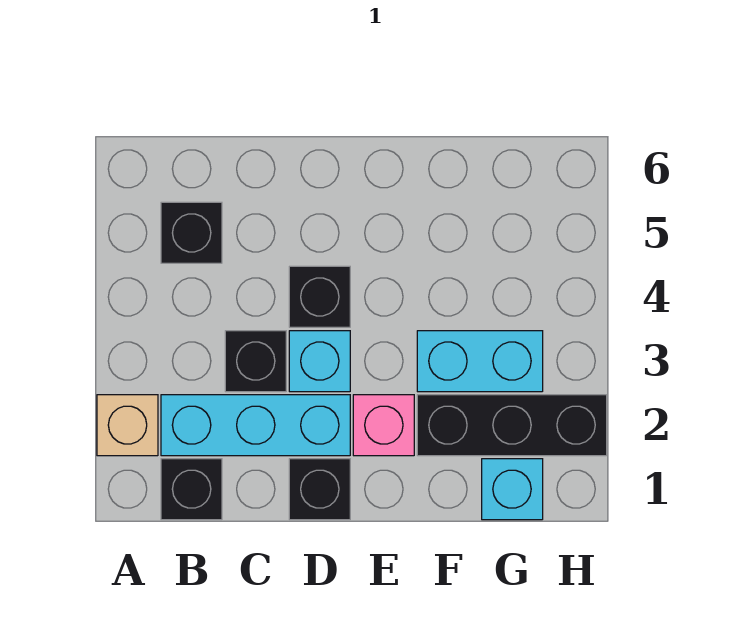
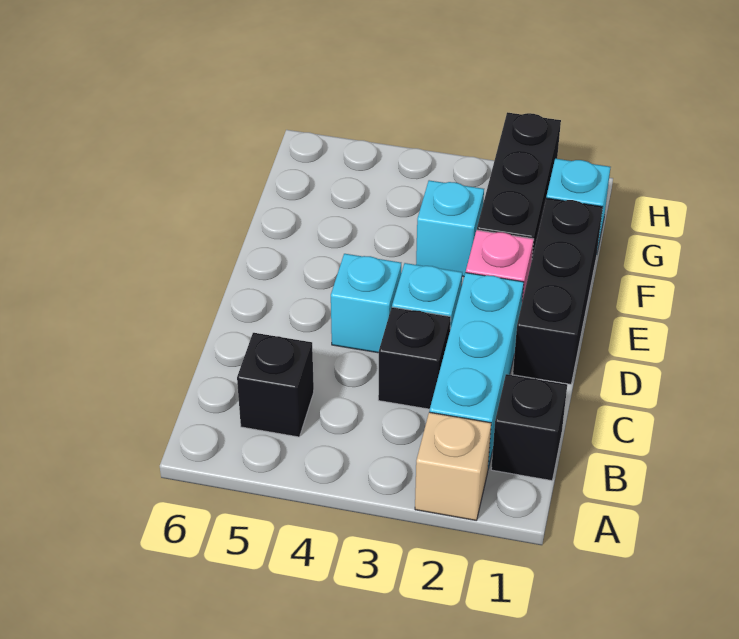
black brick D1 level 1 -> black brick D1:F1 level 1
black brick D4 level 1 -> cyan brick D4 level 1
cyan brick F3:G3 level 1 -> cyan brick F3 level 1

